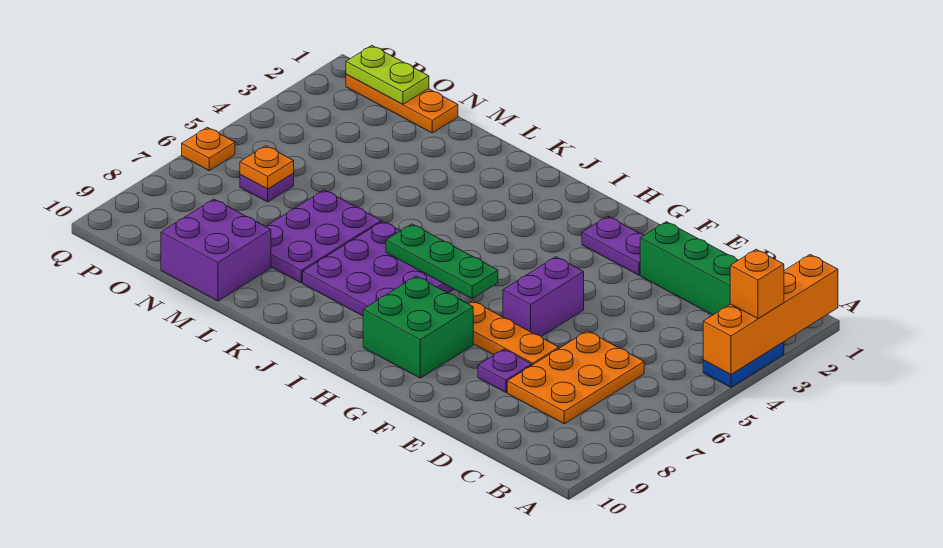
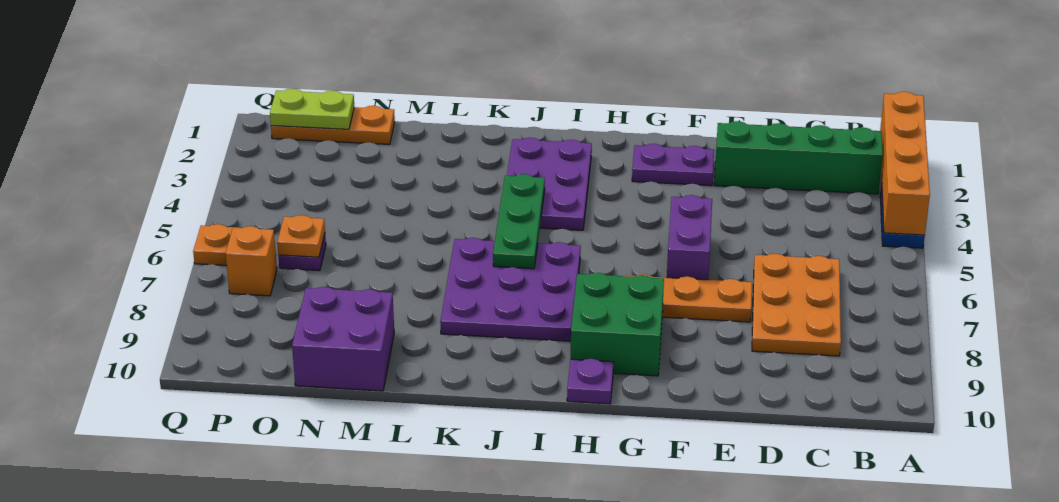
orange brick A3 level 3 -> orange brick P7 level 1
purple plate E8 level 1 -> purple plate H10 level 1
green plate H6:J6 level 2 -> green plate J4:J6 level 2
purple plate L6:M8 level 1 -> purple plate I2:J4 level 1

